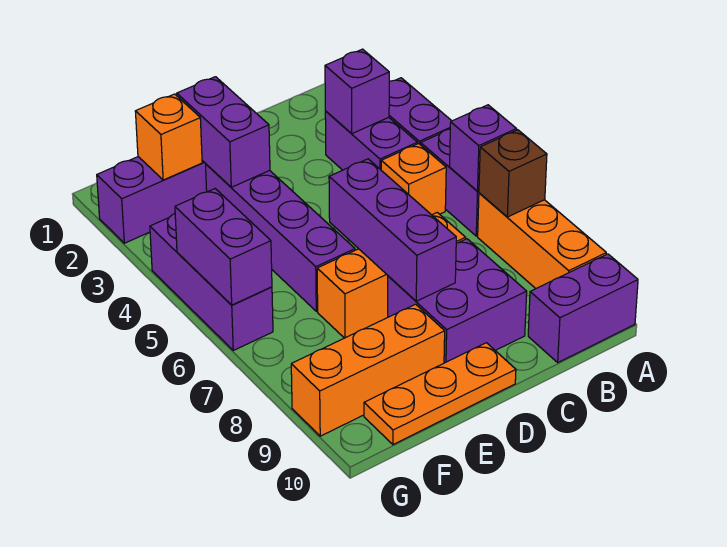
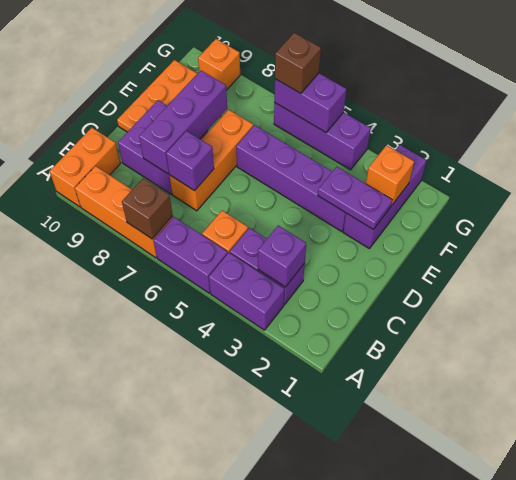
purple brick A6 level 2 -> purple brick C7 level 2
purple brick A10:B10 level 1 -> orange brick A10:B10 level 1
purple brick D6:D8 level 2 -> purple brick C8:E8 level 2
purple brick E2:E3 level 2 -> purple plate E2:E3 level 2
orange brick E9:G9 level 1 -> orange brick G9 level 1
none -> brown brick G6 level 3

